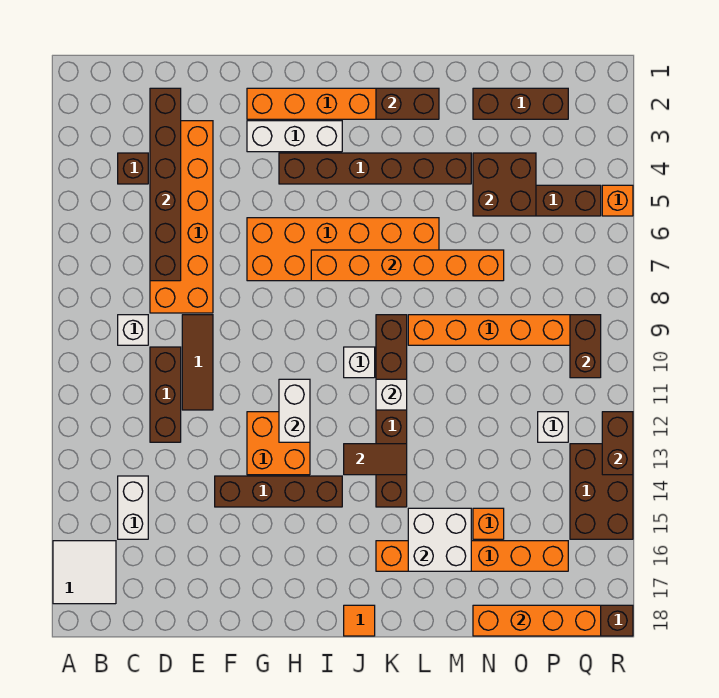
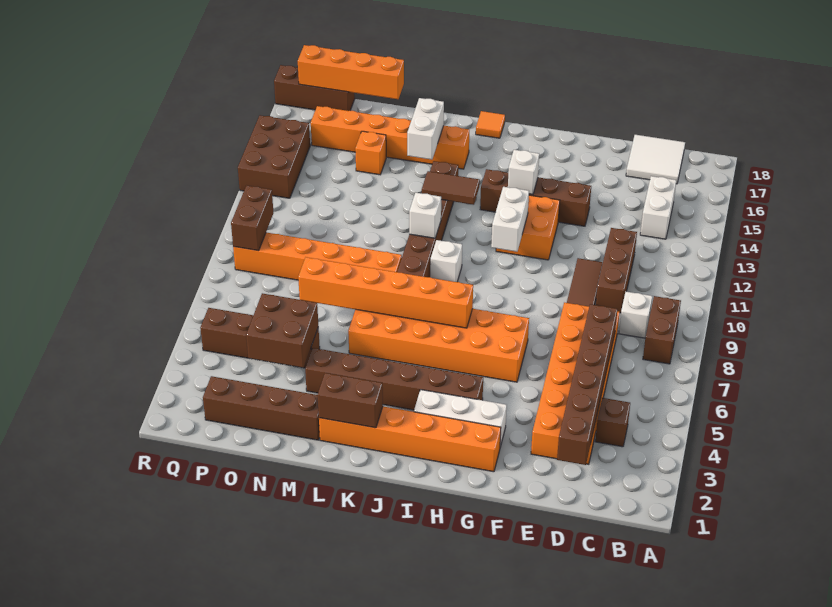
white tile A16:B17 level 1 -> white tile C17:D18 level 1
white brick L15:M16 level 2 -> white brick L15:L16 level 2
brown brick N2:P2 level 1 -> brown brick M2:P2 level 1
white brick P12 level 1 -> white brick H14 level 2
orange brick R5 level 1 -> none
brown brick R12:R13 level 2 -> brown brick B8:B9 level 1

